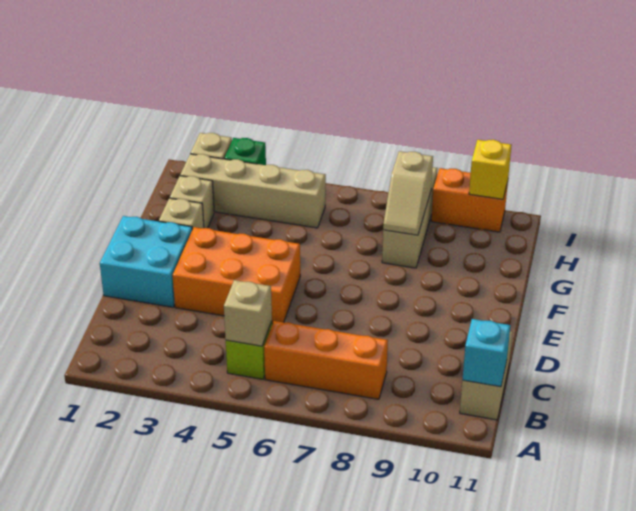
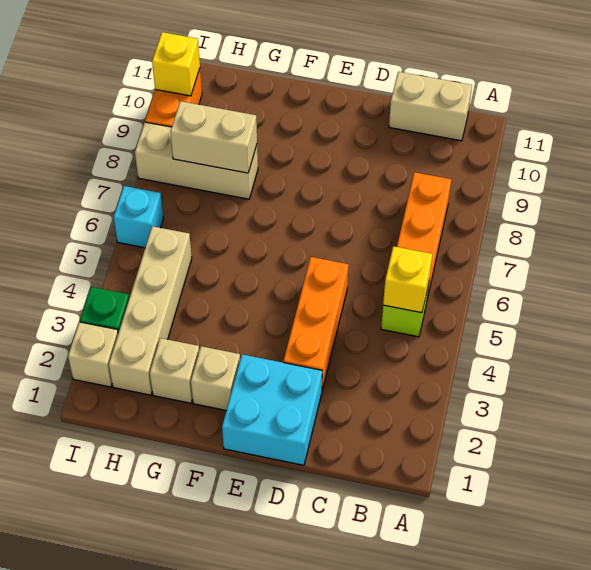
tan brick B5 level 2 -> yellow brick B5 level 2
cyan brick B11 level 2 -> cyan brick I6 level 1
orange brick D3:E5 level 1 -> orange brick D3:D5 level 1
tan slope G8:H8 level 2 top H -> tan brick G8:H8 level 2

